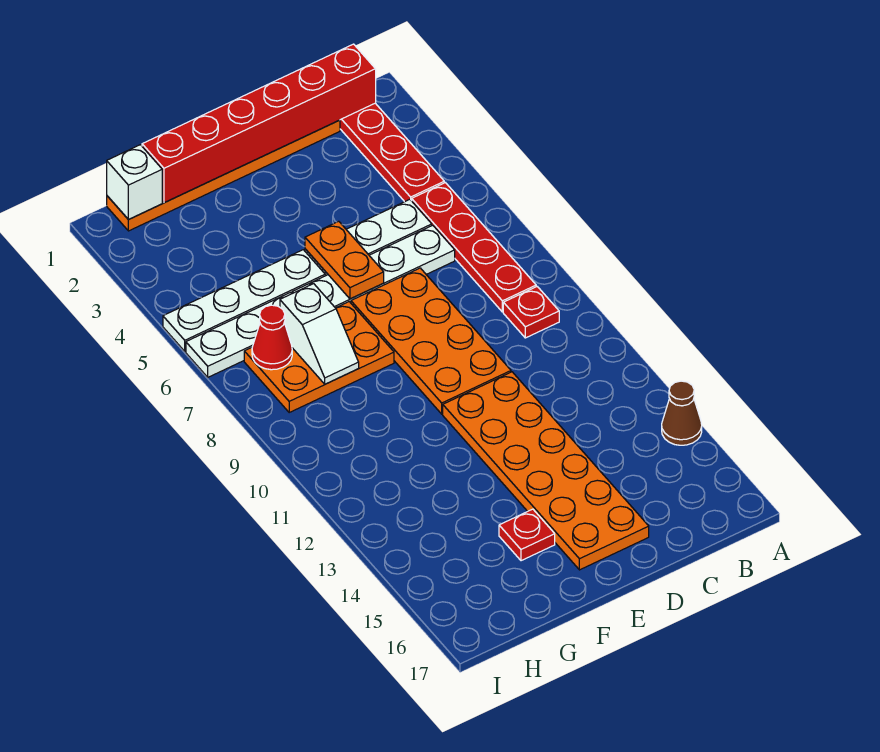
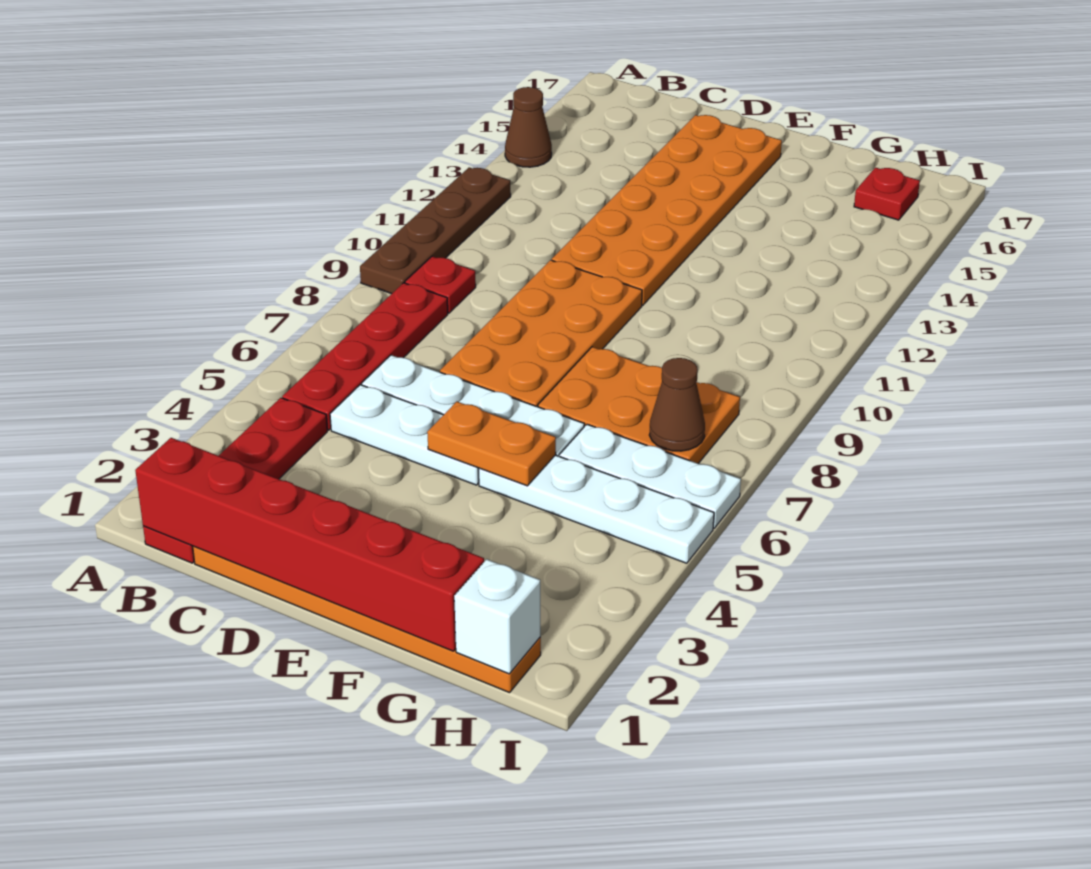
none -> brown plate A9:A12 level 1
orange plate E5:E6 level 2 -> orange plate E5:F5 level 2
red plate F15 level 1 -> red plate H16 level 1
white slope G7:G8 level 2 top 7 -> none
red cone H7 level 2 -> brown cone H7 level 2

